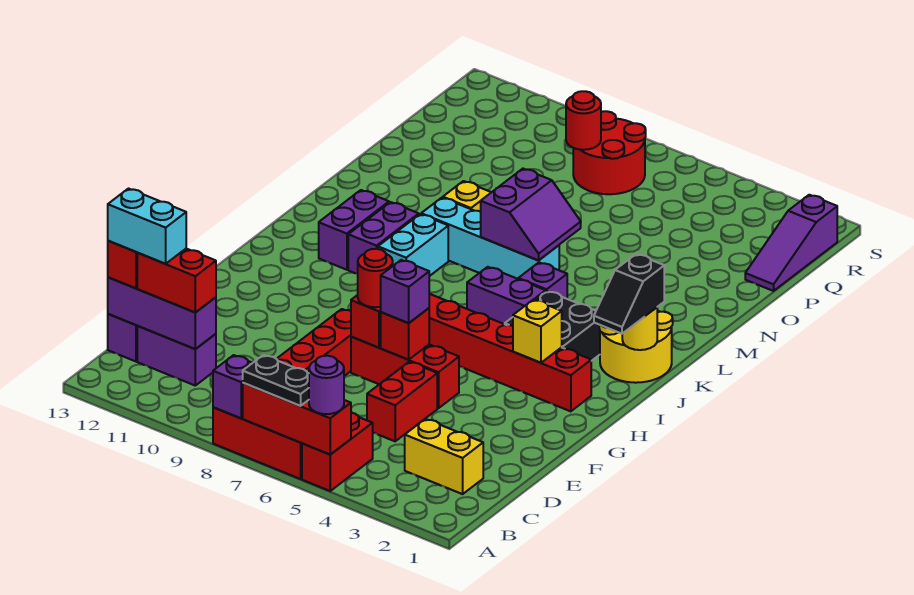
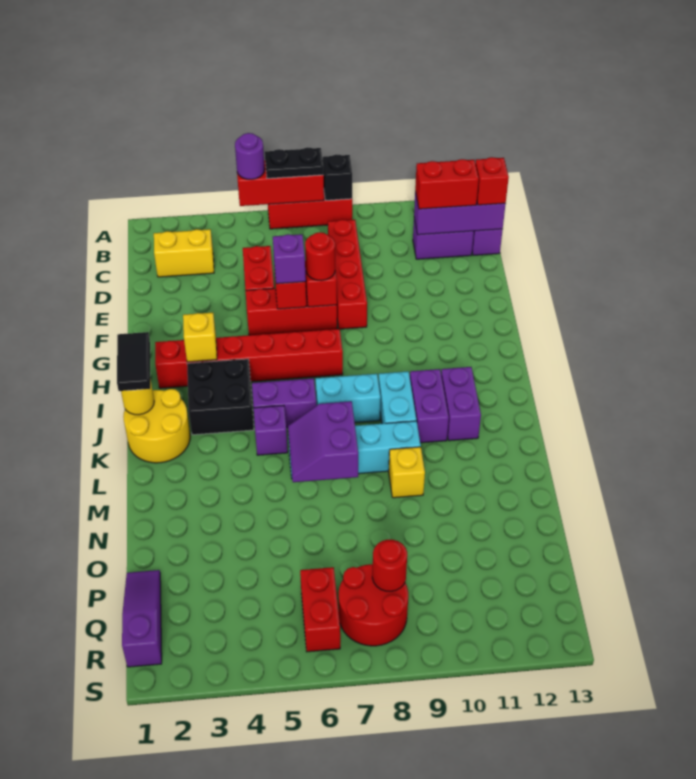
red brick A5:B5 level 1 -> red brick Q6:R6 level 1
purple brick A8 level 2 -> black brick A8 level 2
cyan brick C12:C13 level 4 -> cyan brick J7:J8 level 1
black slope I1:J1 level 3 top J -> black tile I1:J1 level 3

